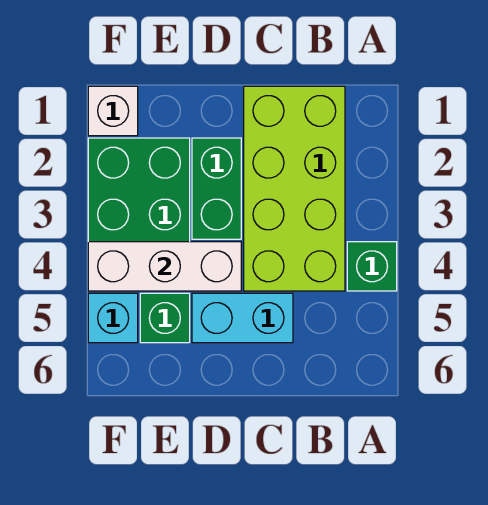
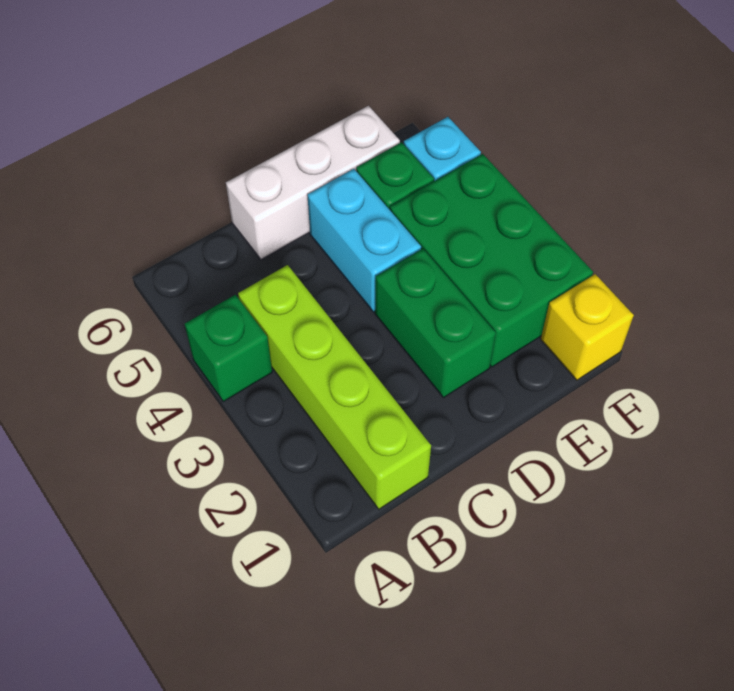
lime brick B1:C4 level 1 -> lime brick B1:B4 level 1
cyan brick C5:D5 level 1 -> cyan brick D4:D5 level 1
white brick D4:F4 level 2 -> white brick C6:E6 level 1
white brick F1 level 1 -> yellow brick F1 level 1

